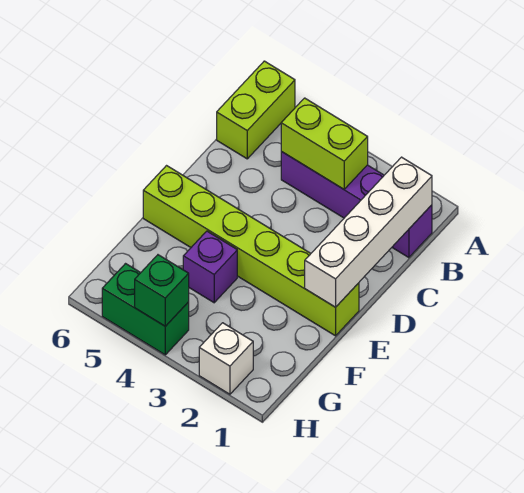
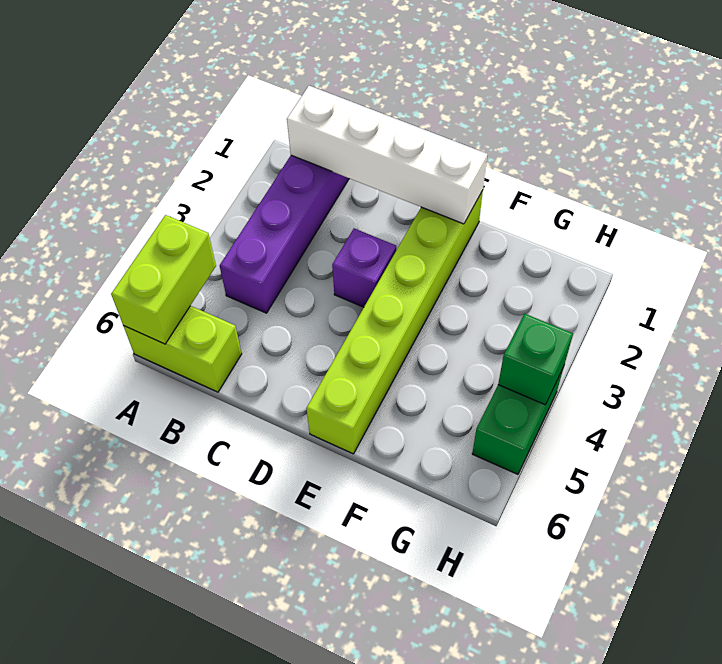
lime brick B3:B4 level 2 -> lime brick A5:A6 level 2
purple brick F4 level 1 -> purple brick D3 level 1
white brick H2 level 1 -> none

